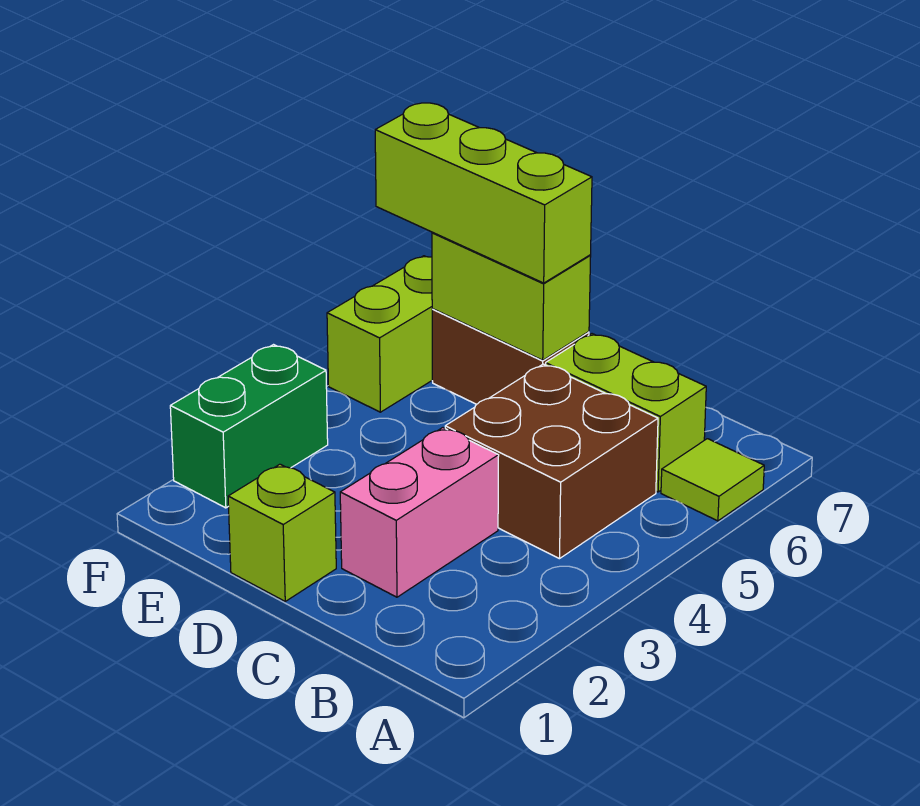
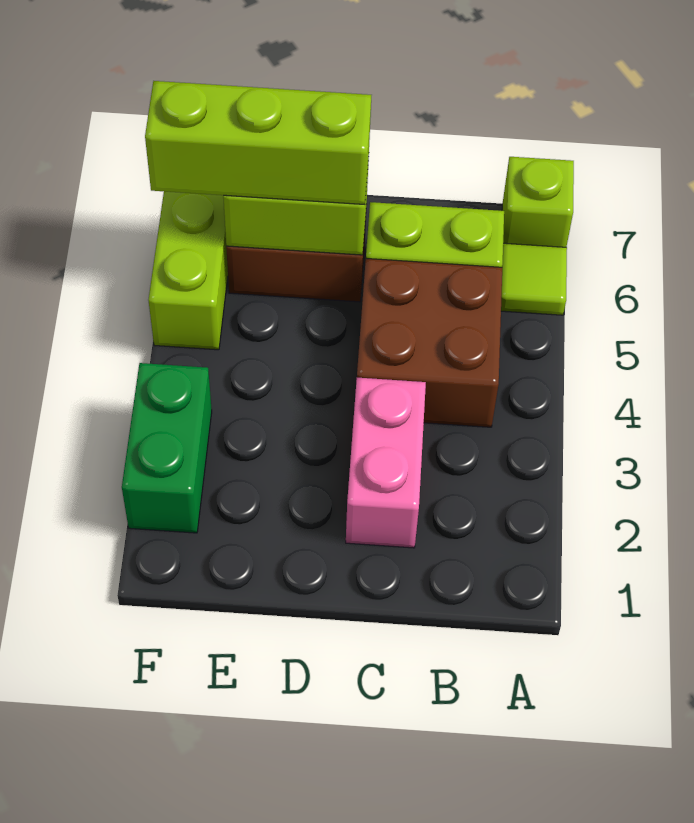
lime brick D1 level 1 -> lime brick A7 level 1

